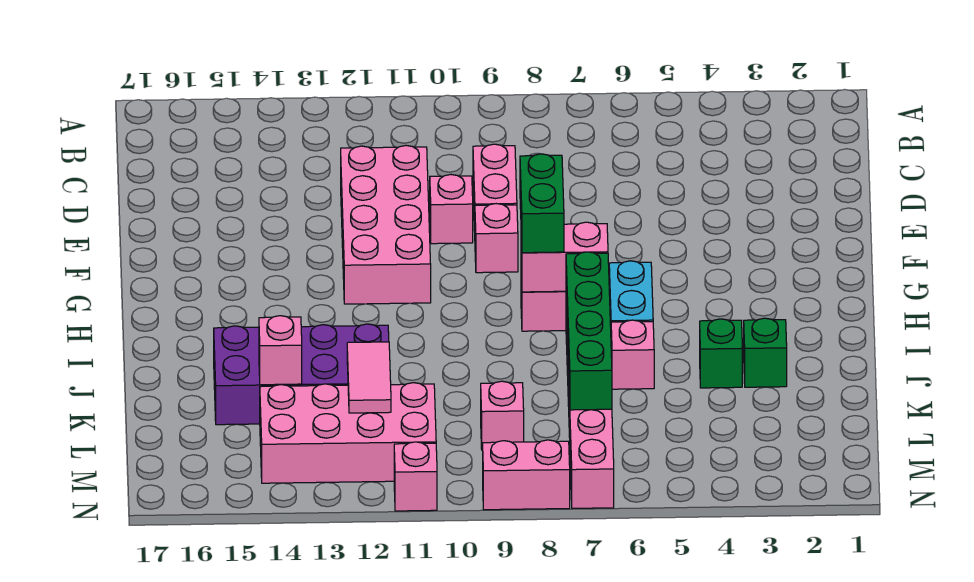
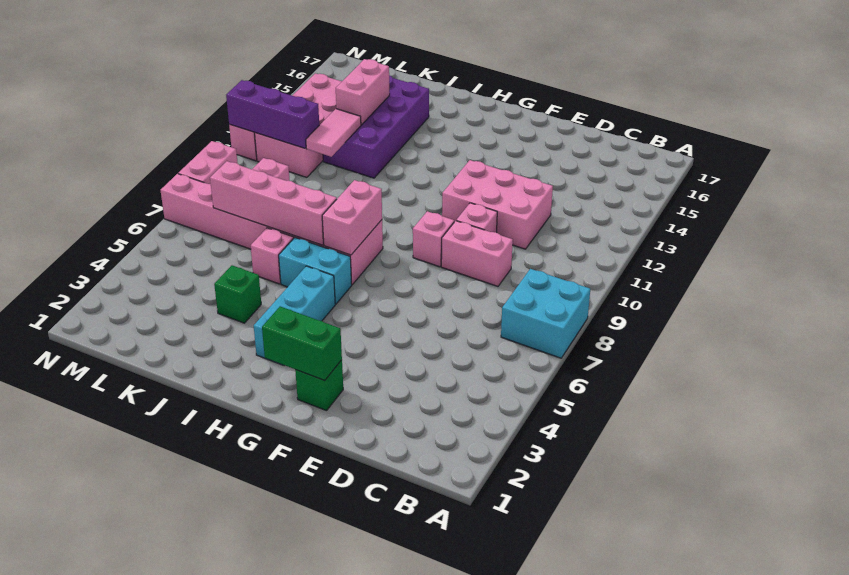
none -> cyan brick A7:B8 level 1
pink brick D11:G12 level 1 -> pink brick D11:F12 level 1
green brick G8:H8 level 3 -> green brick F2:G2 level 2
none -> cyan brick H3:H5 level 1
green brick I7:L7 level 2 -> pink brick I7:L7 level 2
green brick J3 level 1 -> green brick F2 level 1
pink tile K12:L12 level 2 -> pink tile K11:K12 level 2
pink brick K14 level 2 -> pink brick K13:K14 level 2
none -> purple brick L11:N11 level 2

